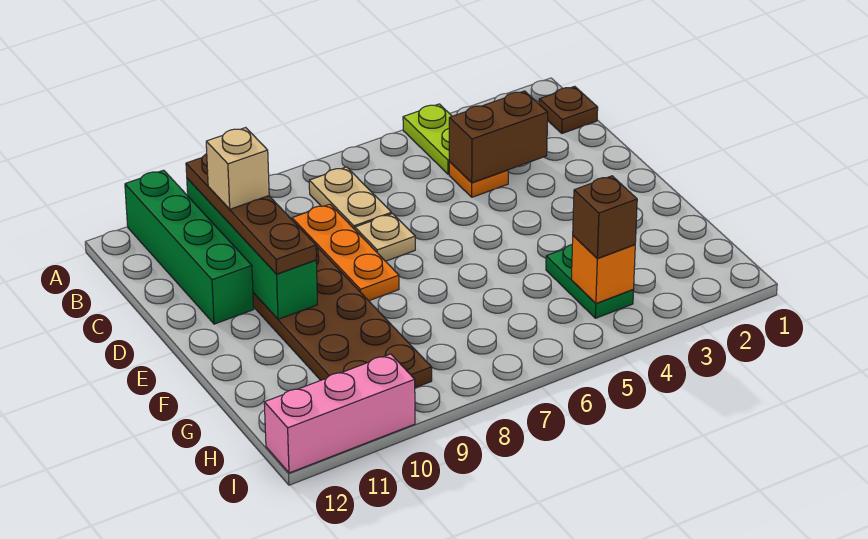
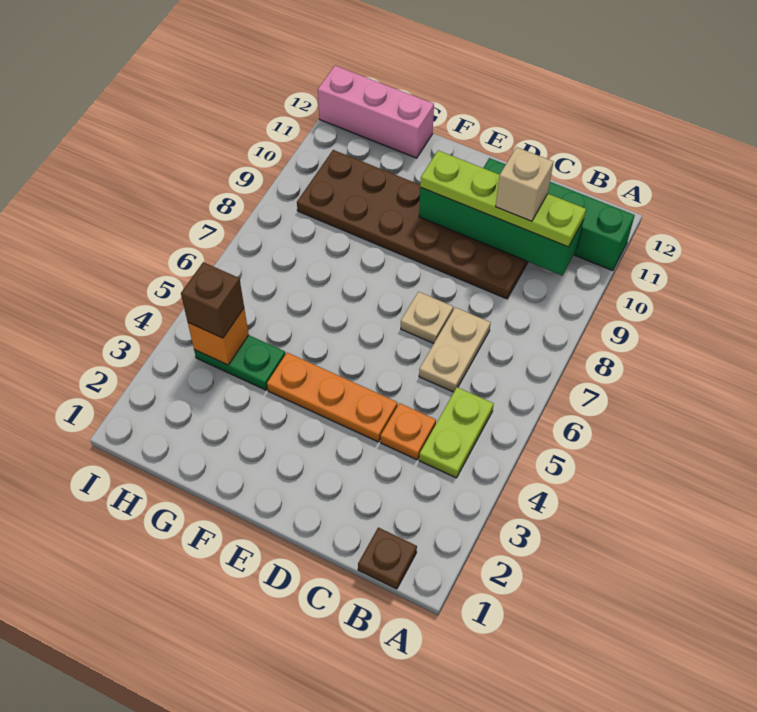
lime plate A4:B4 level 1 -> lime plate B4:B5 level 1
tan plate B7:C7 level 1 -> tan plate C6:C7 level 1
brown plate B10:E10 level 3 -> lime plate B10:E10 level 3
brown brick C3:C4 level 2 -> none
orange plate C8:E8 level 1 -> orange plate D4:F4 level 1
pink brick I10:I12 level 1 -> pink brick G12:I12 level 1

